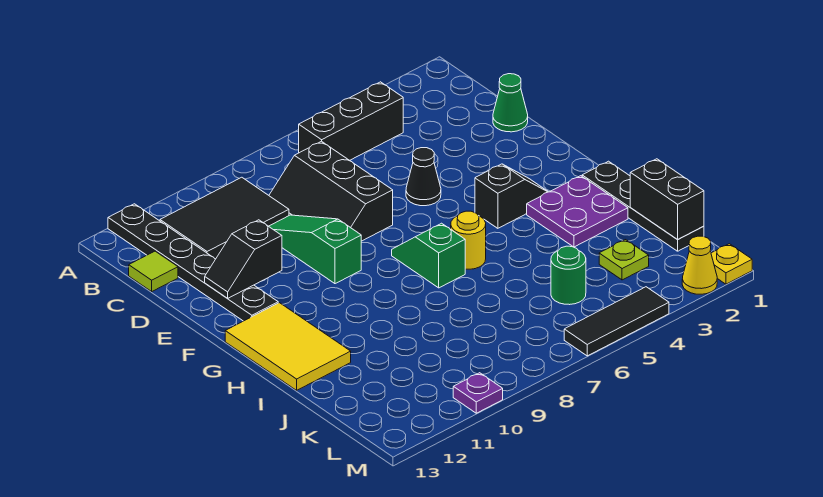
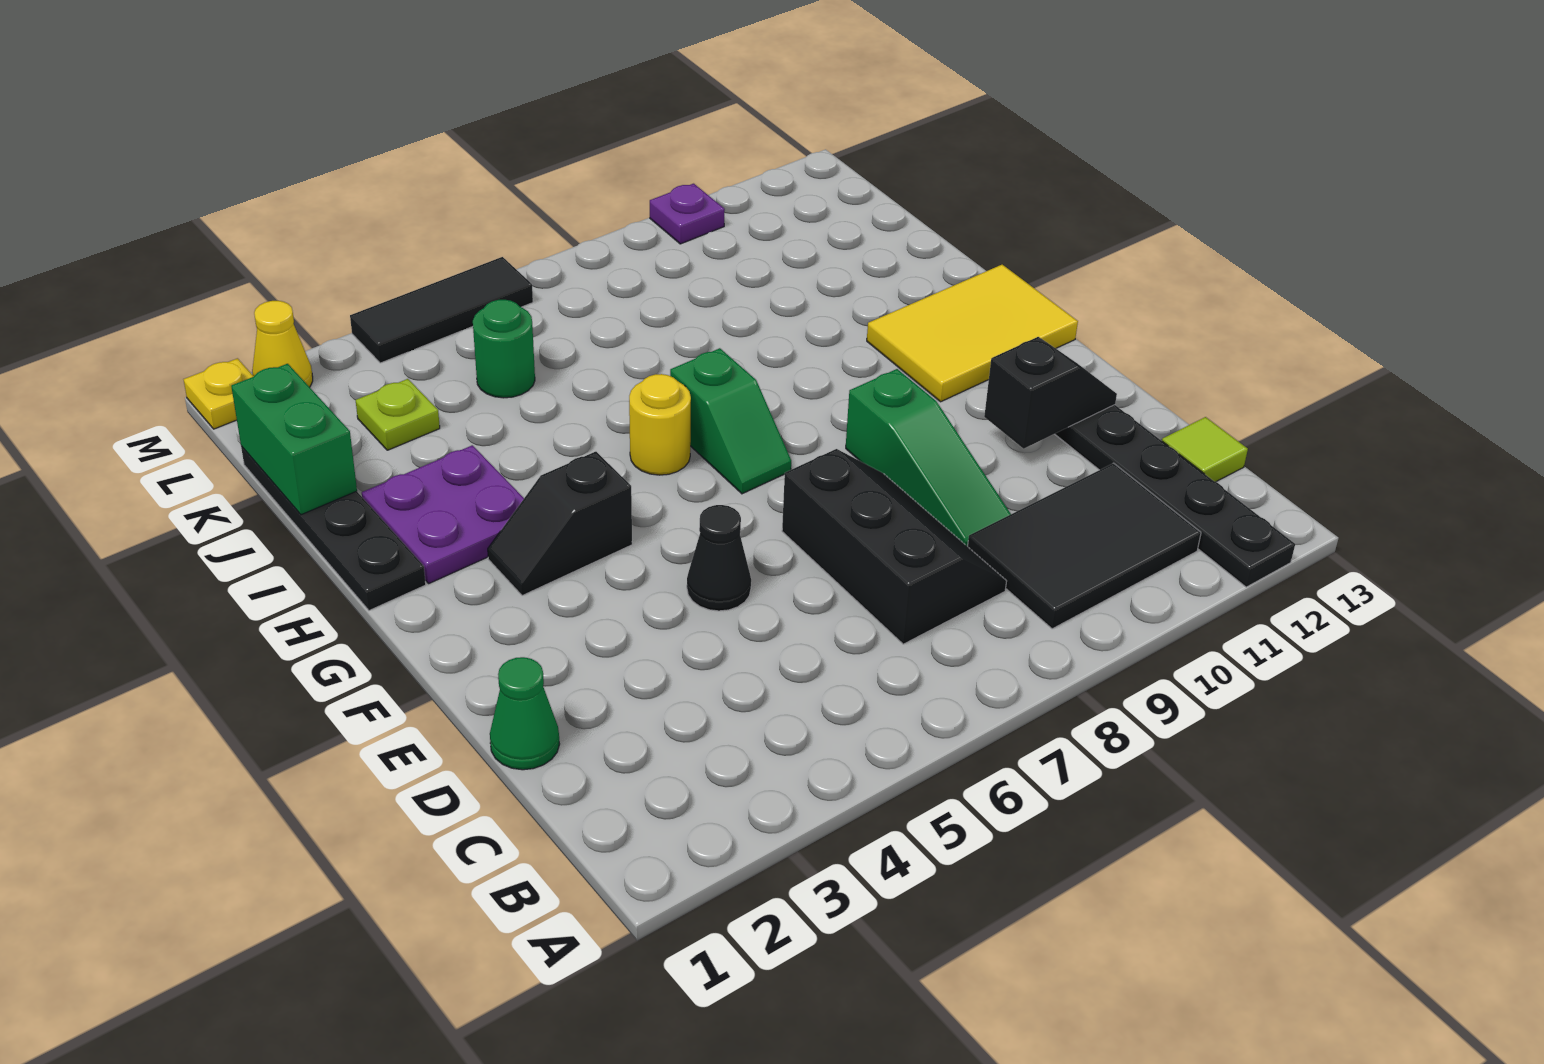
black brick B4:B6 level 1 -> none
yellow tile G12:I13 level 1 -> yellow tile G11:H13 level 1
black brick J1:K1 level 2 -> green brick J1:K1 level 2

